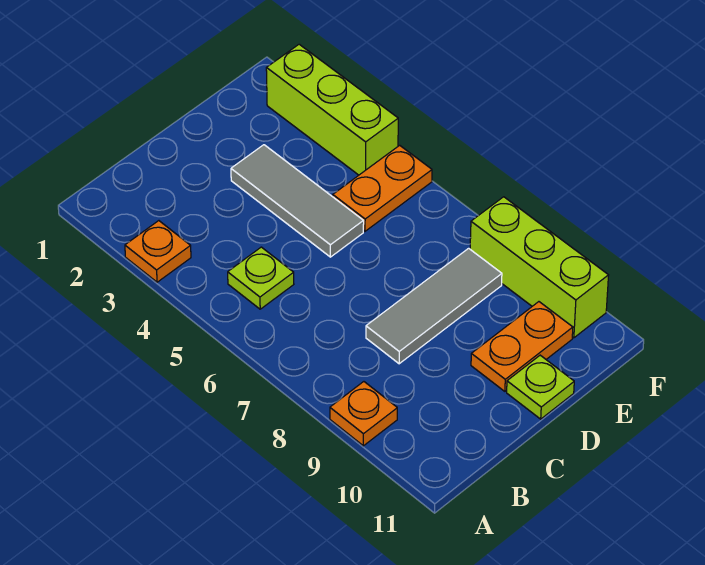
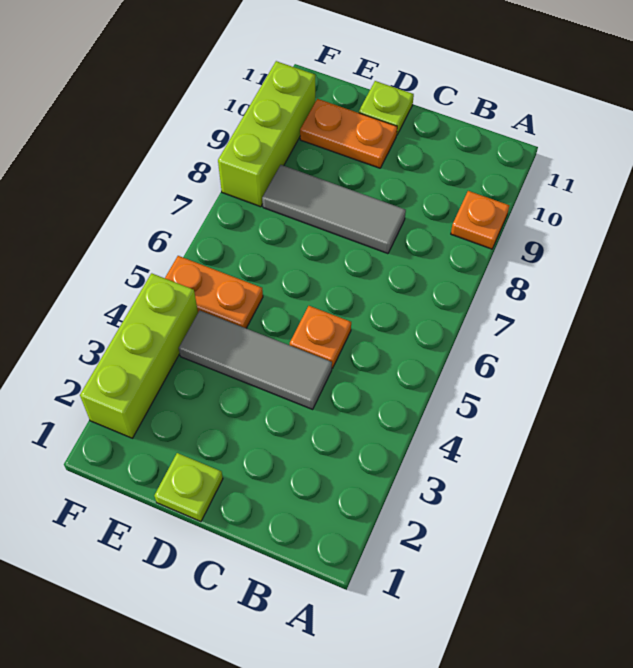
orange plate A3 level 1 -> orange plate C5 level 1
lime plate B5 level 1 -> lime plate D1 level 1
grey tile D3:D5 level 1 -> grey tile C4:E4 level 1

